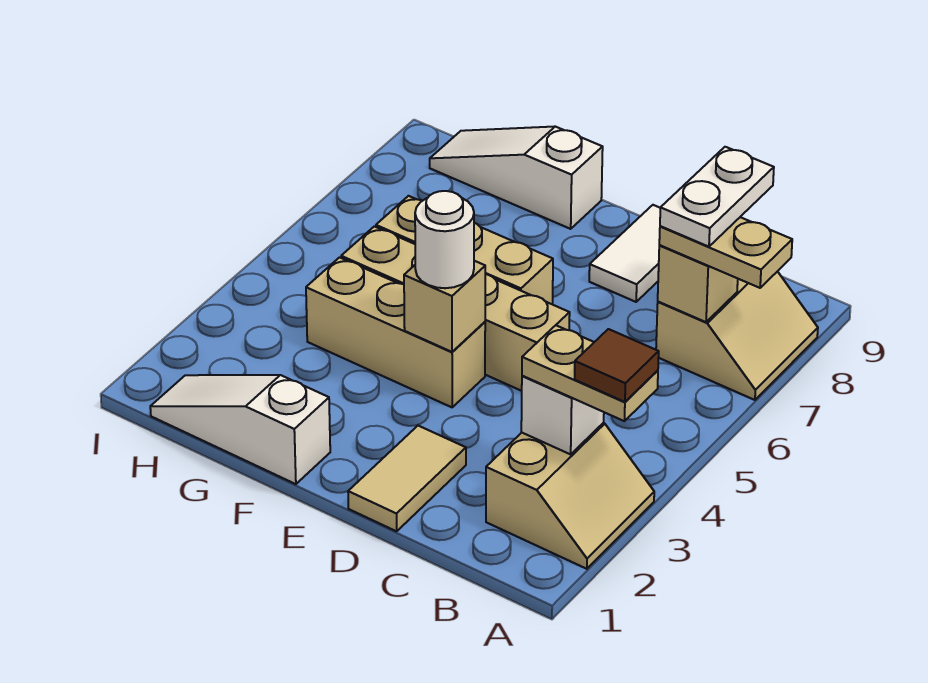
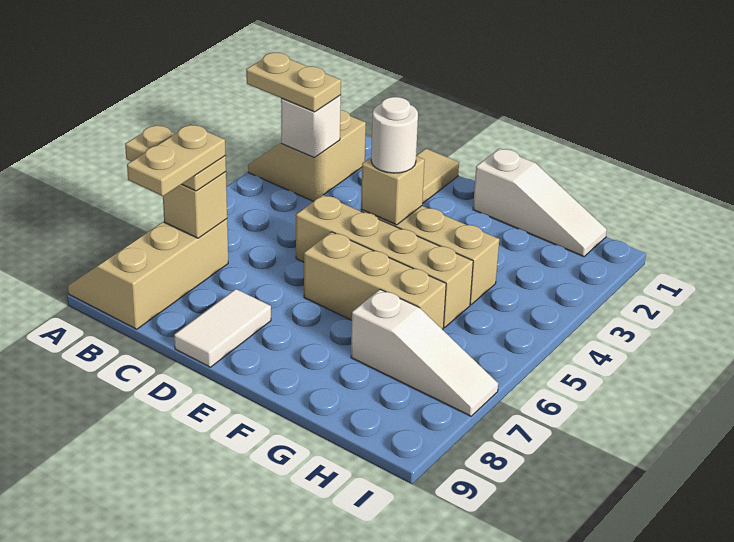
brown tile A3 level 4 -> none
tan slope A7:B8 level 1 top B -> tan slope A7:B9 level 1 top B
white plate B7:B8 level 4 -> tan plate B7:B8 level 4
white slope F9:H9 level 1 top F -> white slope G7:I7 level 1 top G

